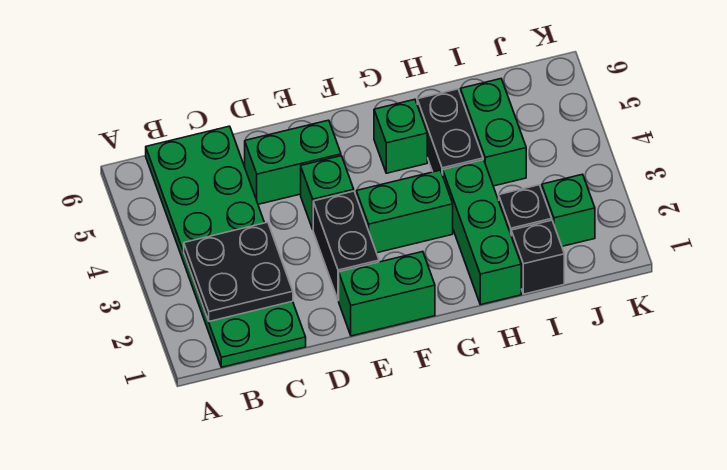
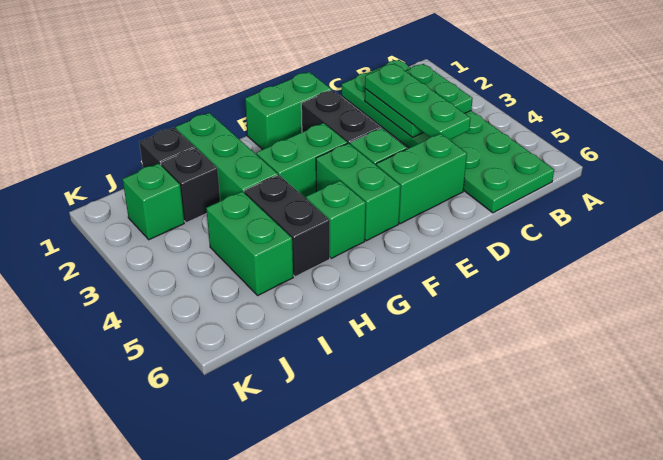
black plate B2:C3 level 2 -> green plate B2:C3 level 2
none -> green plate C2:C4 level 3
none -> green brick F4:F5 level 1

